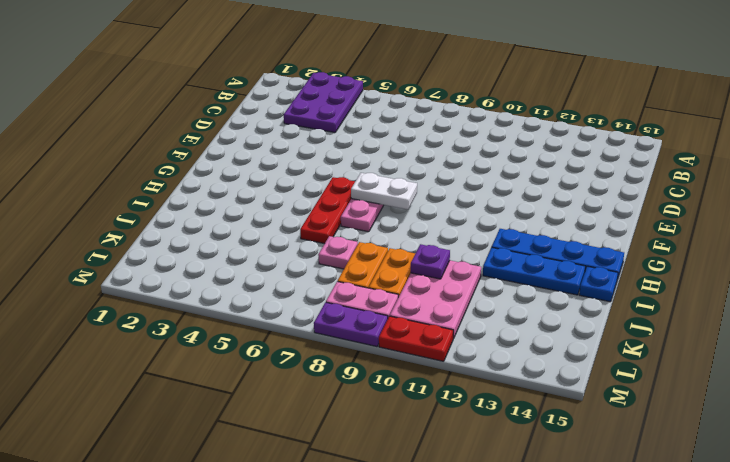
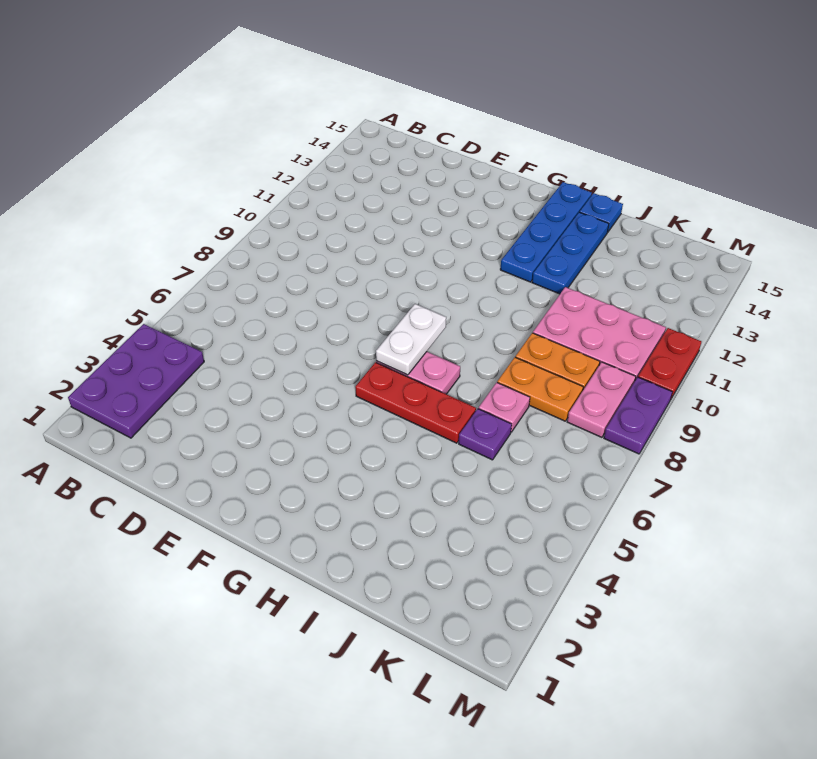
purple plate A3:C4 level 1 -> purple plate A2:B4 level 1
purple plate J10 level 2 -> purple plate J6 level 1

